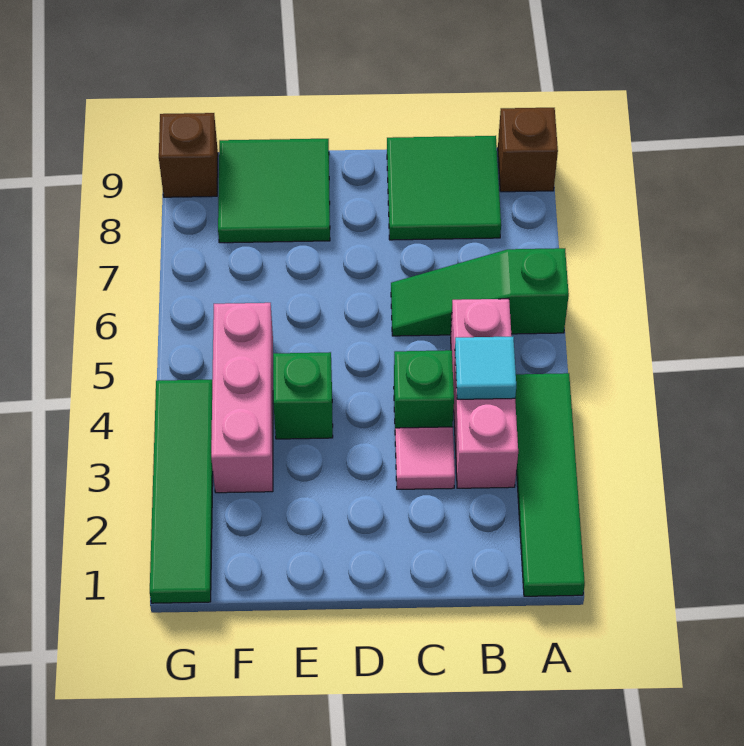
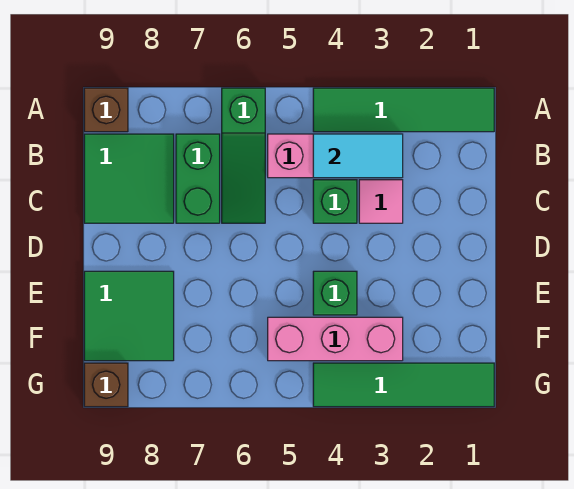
cyan tile B4 level 2 -> cyan tile B3:B4 level 2
none -> green brick B7:C7 level 1

